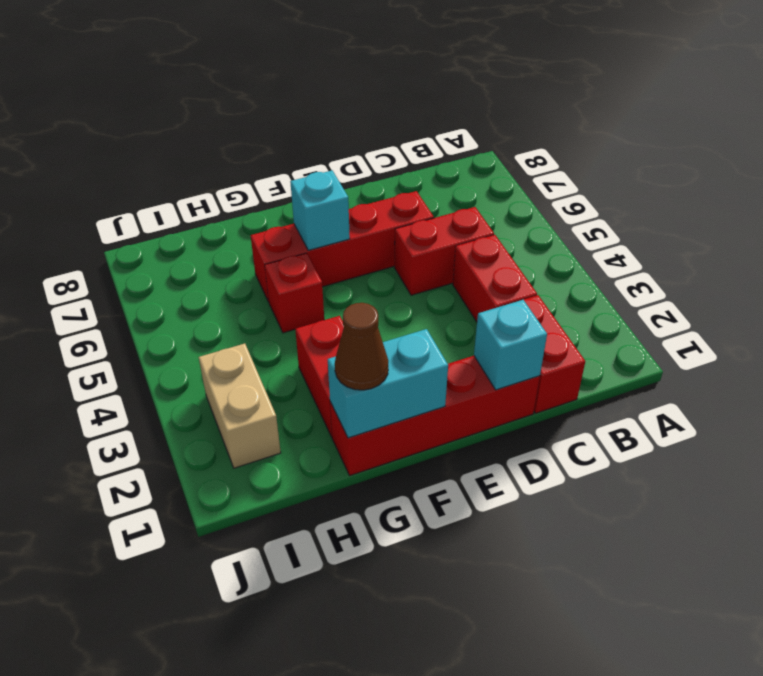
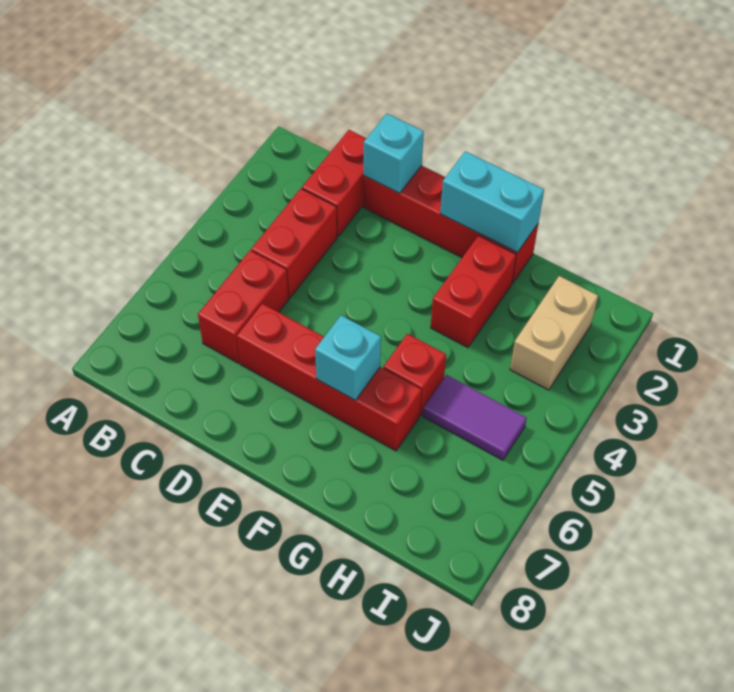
red brick C5:D5 level 1 -> red brick C5:C6 level 1
brown cone G1 level 3 -> none
none -> purple tile H5:I5 level 1

